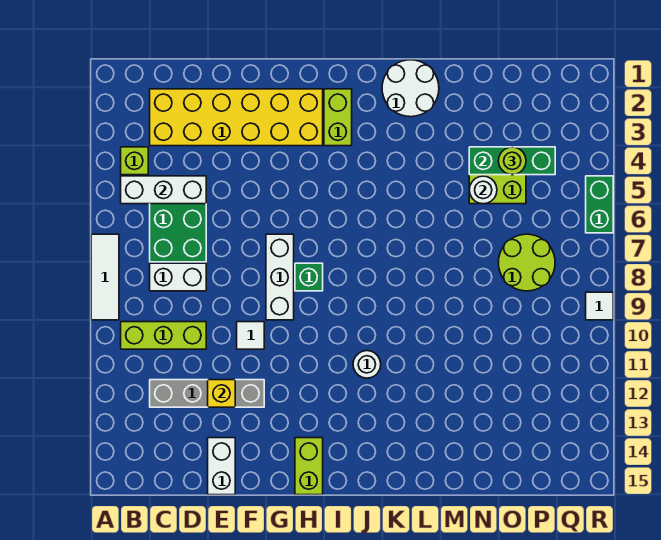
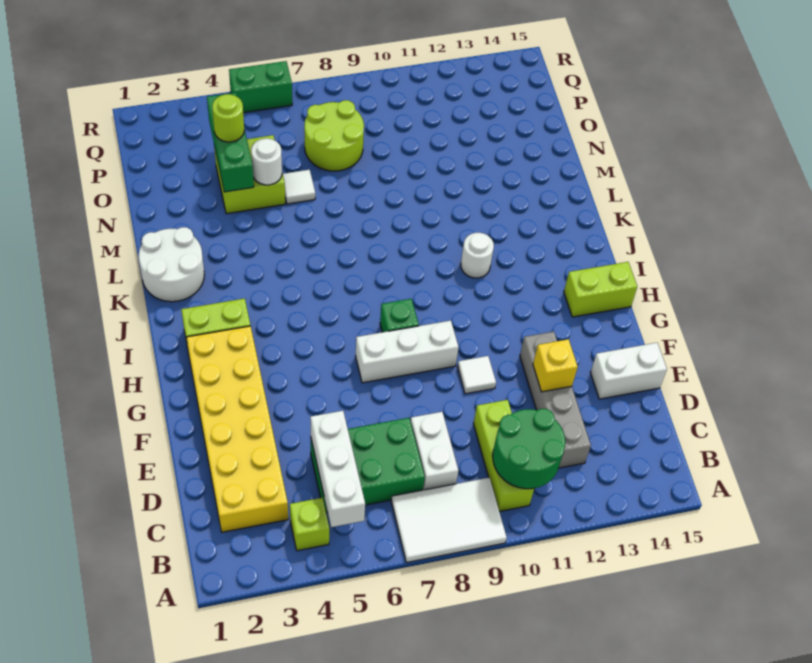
white tile A7:A9 level 1 -> white tile A7:B9 level 1
none -> green round brick B10:C11 level 2
white tile R9 level 1 -> white tile N6 level 1

